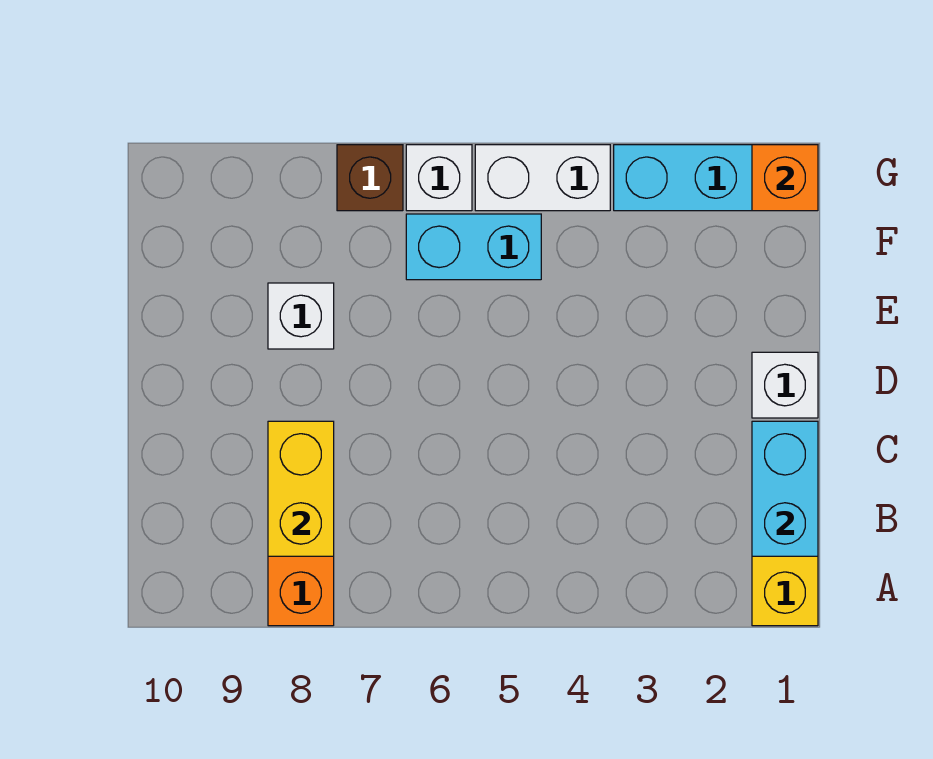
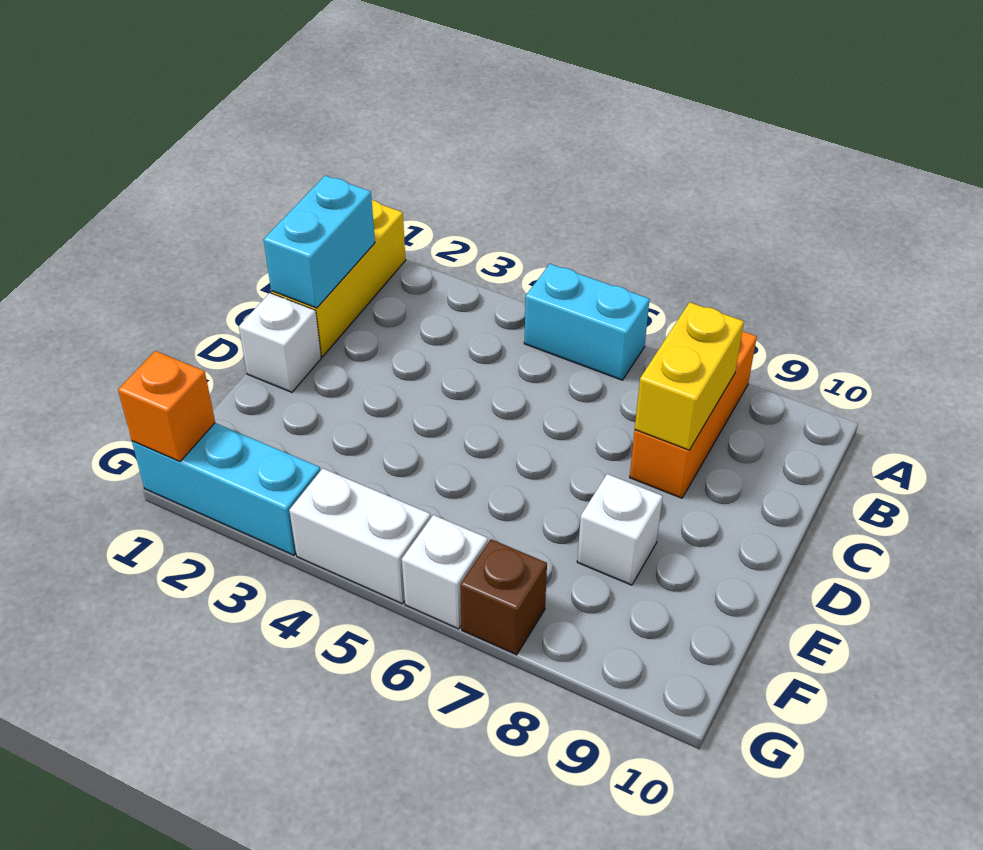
cyan brick F5:F6 level 1 -> cyan brick A5:A6 level 1

